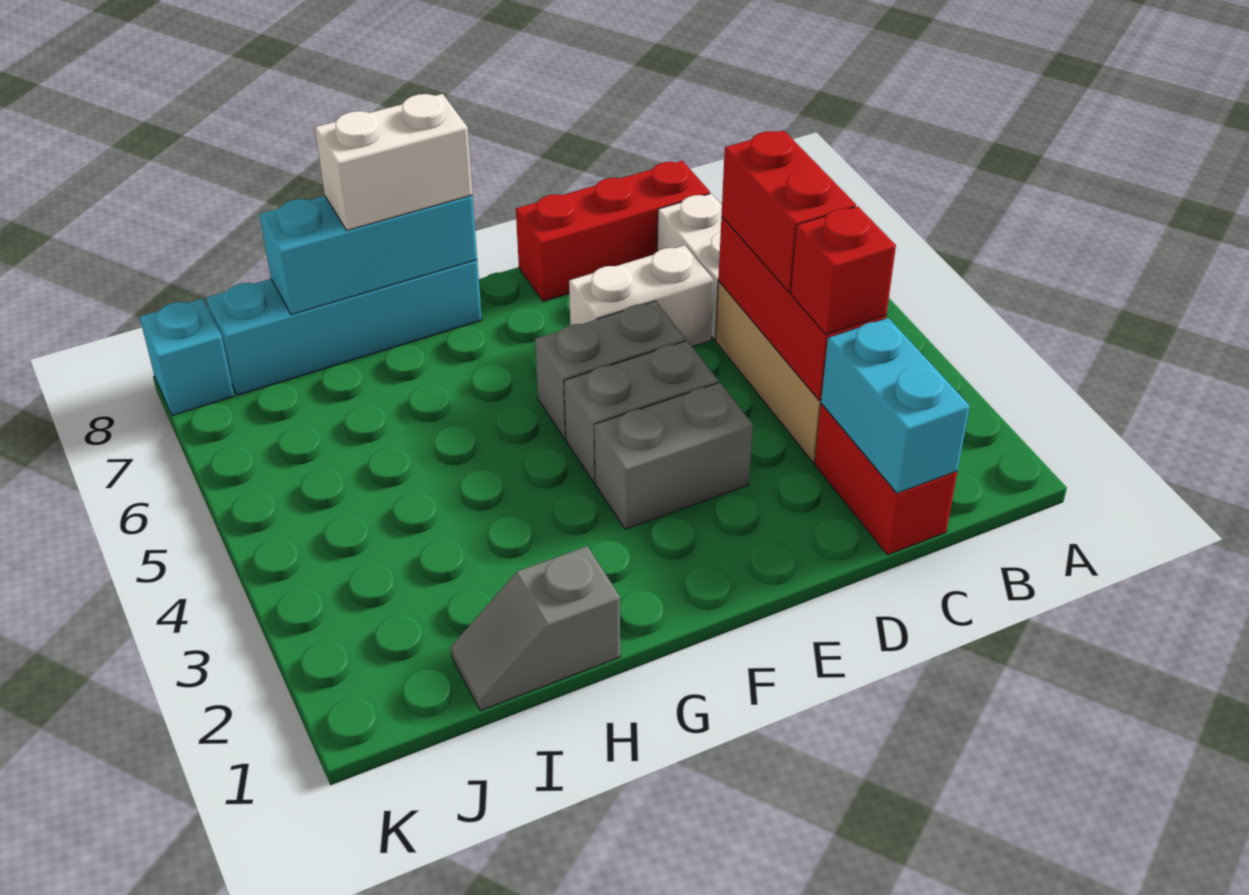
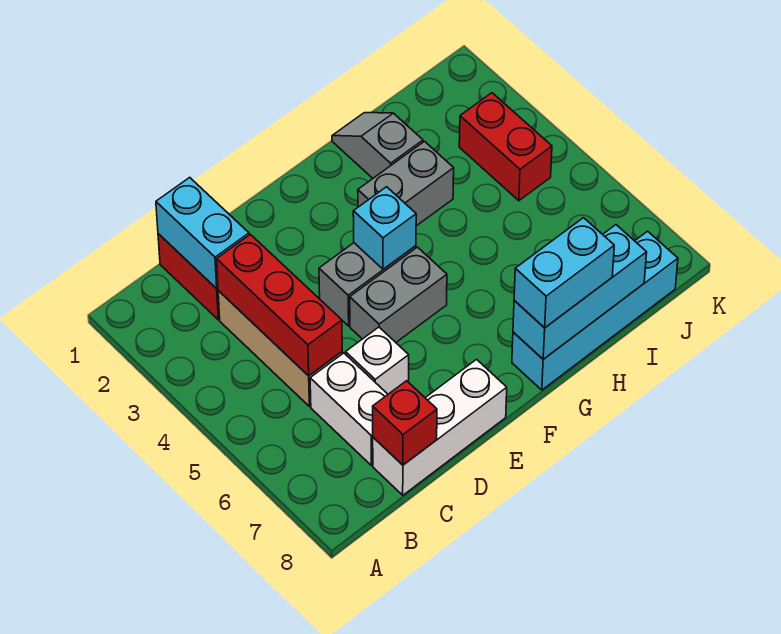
red brick C3 level 3 -> red brick C8 level 2
red brick C4:C5 level 3 -> red brick J3:J4 level 1
red brick C8:E8 level 1 -> white brick C8:E8 level 1
white brick D6:E6 level 1 -> white brick D6 level 1
grey brick E3:F3 level 1 -> grey brick G3:H3 level 1
white brick G8:H8 level 3 -> cyan brick G8:H8 level 3
grey slope H1:I1 level 1 top H -> grey slope H1:H2 level 1 top 2
cyan brick K8 level 1 -> cyan brick F4 level 2

